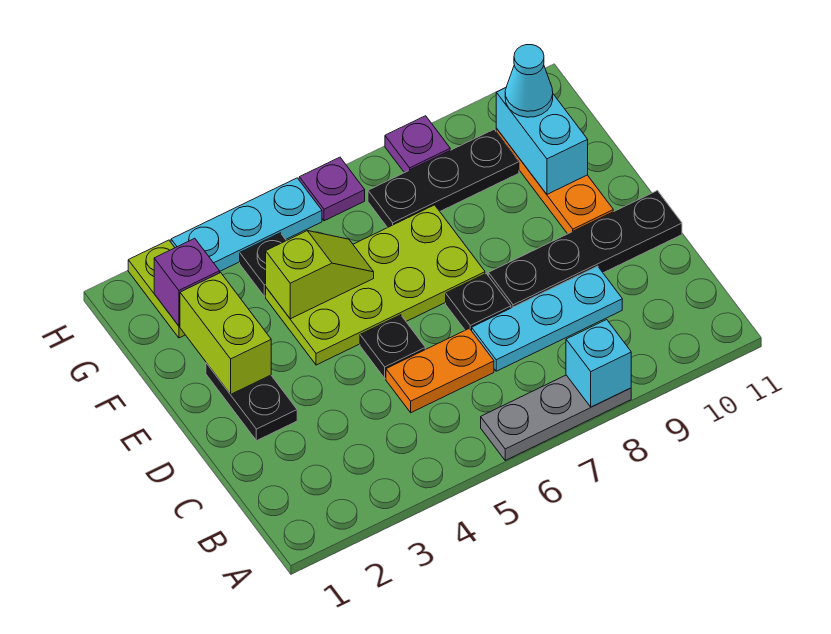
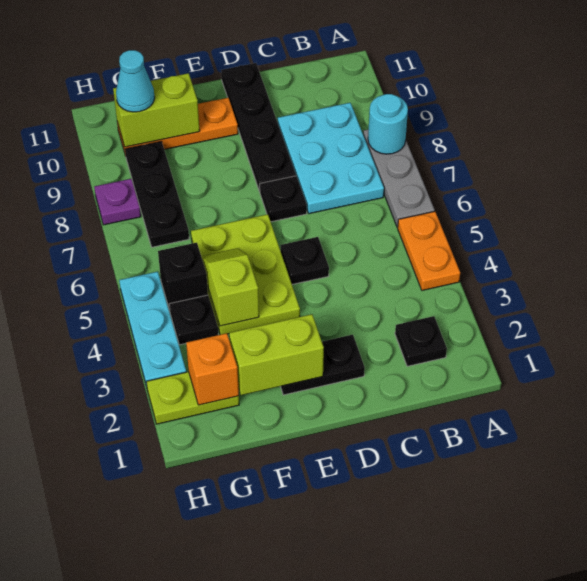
cyan brick A8 level 2 -> cyan round brick A8 level 2
none -> black plate B2 level 1
orange plate C5:C6 level 1 -> orange plate A4:A5 level 1
cyan plate C7:C9 level 1 -> cyan plate B7:C9 level 1
lime plate E4:F7 level 1 -> lime plate E4:F6 level 1
cyan brick F10:G10 level 2 -> lime brick F10:G10 level 2
purple brick G2 level 2 -> orange brick G2 level 2
none -> black brick G5 level 1
purple plate H6 level 1 -> none

